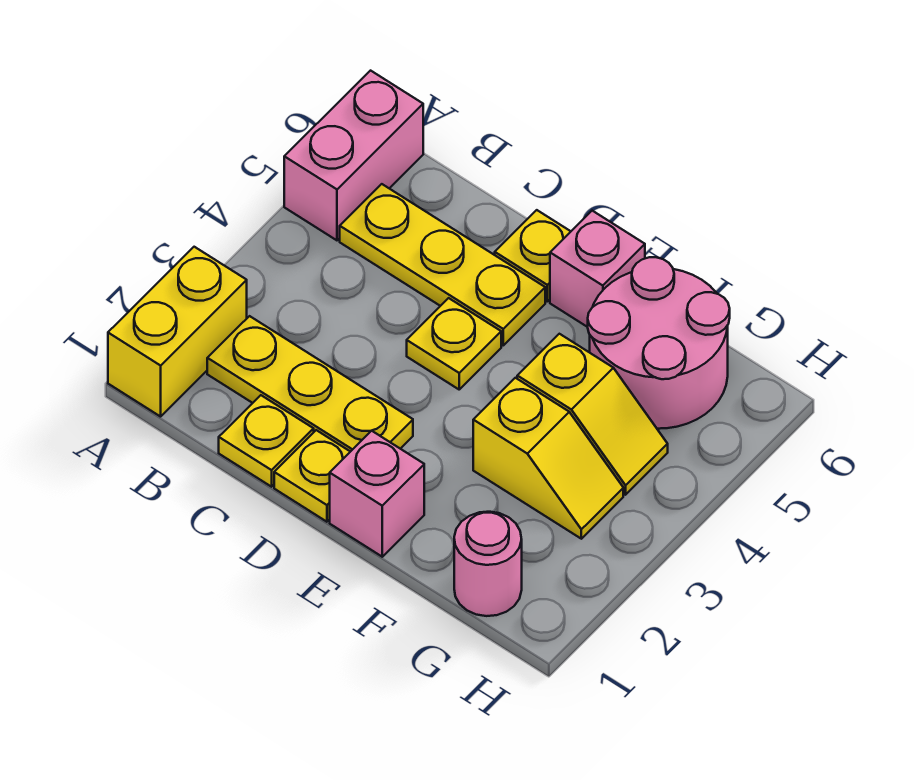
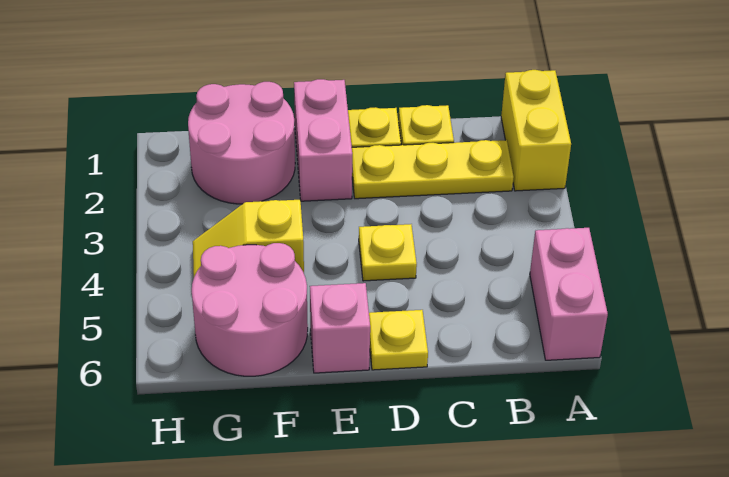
yellow plate B5:D5 level 1 -> none
pink brick E1 level 1 -> pink brick E1:E2 level 1
yellow slope F3:G3 level 1 top F -> none
pink round brick G1 level 1 -> pink round brick F1:G2 level 1

